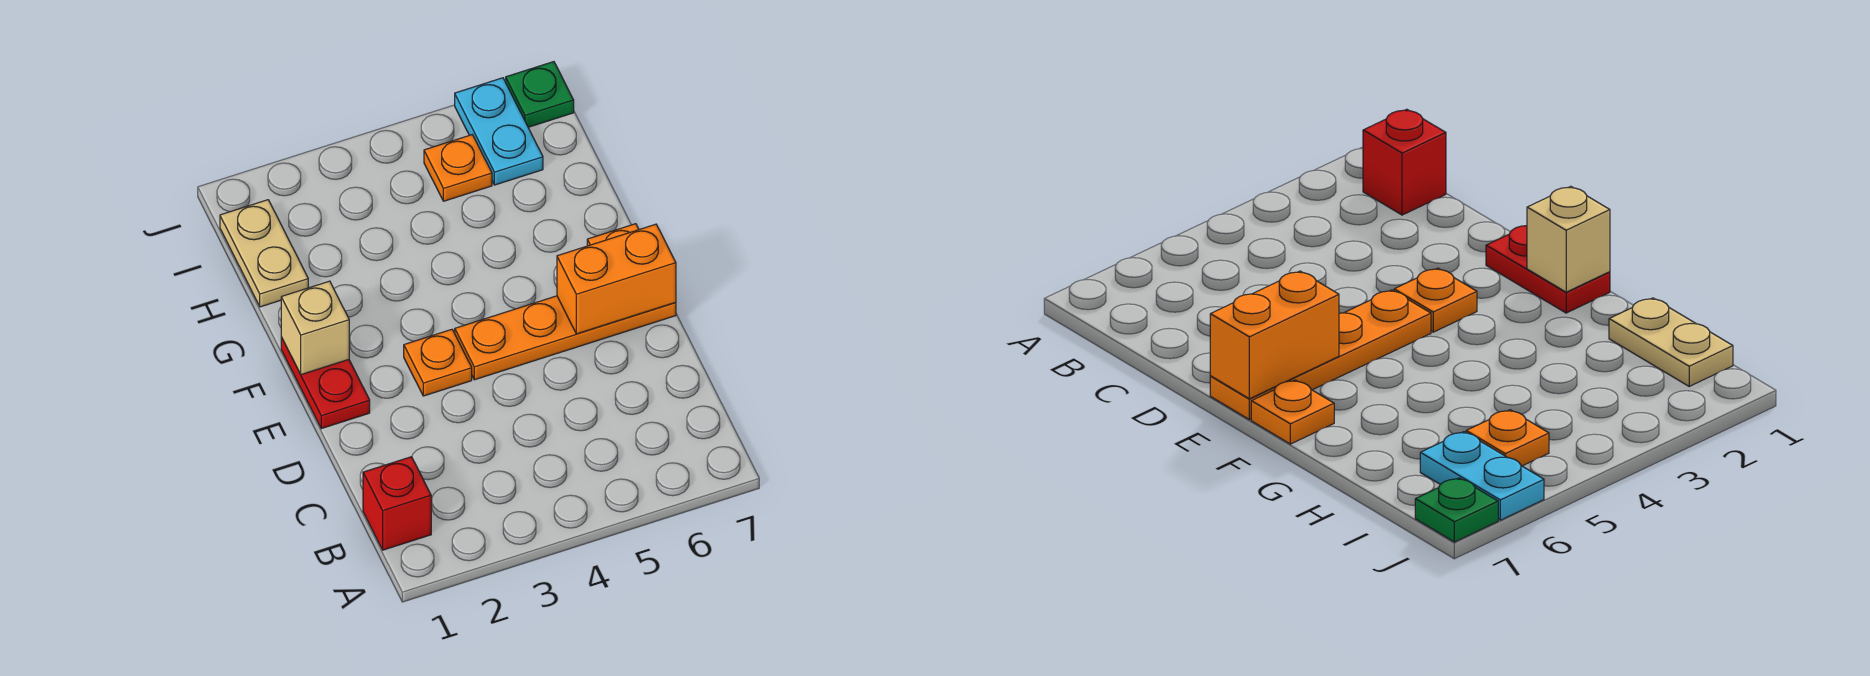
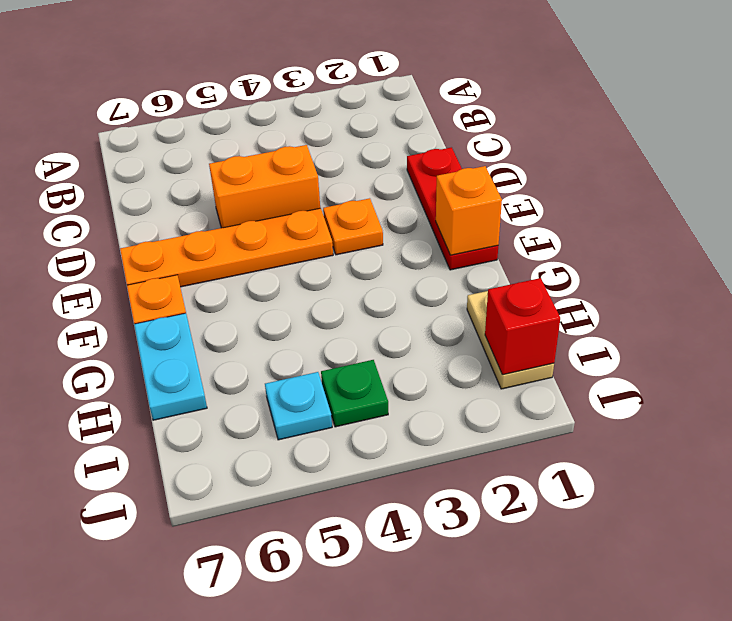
red brick B1 level 1 -> red brick I1 level 2
red plate E1:F1 level 1 -> red plate D1:F1 level 1
orange brick E6:E7 level 2 -> orange brick D4:D5 level 1
tan brick F1 level 2 -> orange brick F1 level 2
orange plate I5 level 1 -> cyan plate I5 level 1
cyan plate I6:J6 level 1 -> cyan plate G7:H7 level 1
green plate J7 level 1 -> green plate I4 level 1

